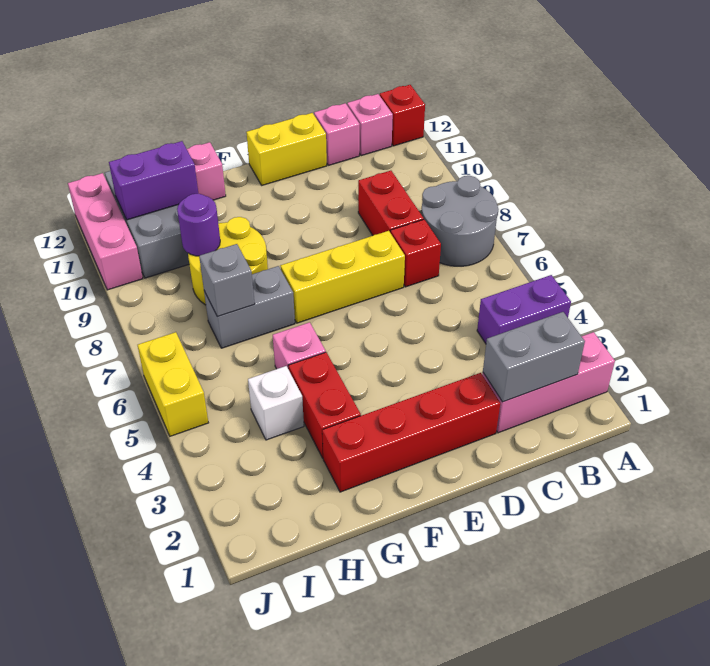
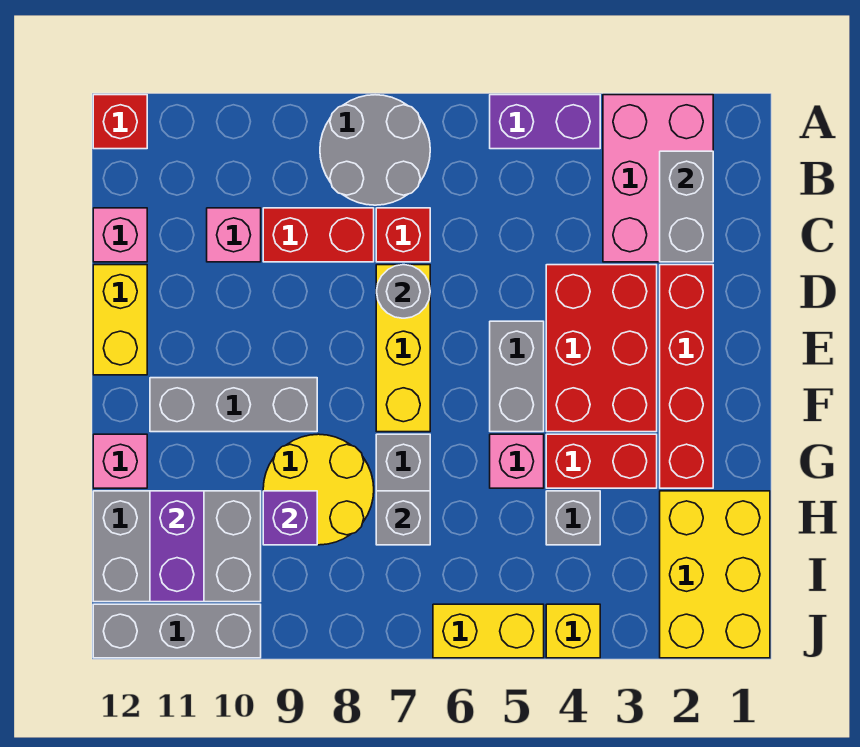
pink brick A2:C2 level 1 -> pink brick A2:C3 level 1
purple brick A4:B4 level 1 -> purple brick A4:A5 level 1
pink brick B12 level 1 -> pink brick C10 level 1
none -> red brick D3:F4 level 1
none -> grey round brick D7 level 2
none -> grey brick E5:F5 level 1
none -> grey brick F9:F11 level 1
none -> yellow brick H1:J2 level 1
white brick H4 level 1 -> grey brick H4 level 1
purple round brick H9 level 2 -> purple brick H9 level 2
none -> yellow brick J4 level 1
pink brick J10:J12 level 1 -> grey brick J10:J12 level 1

